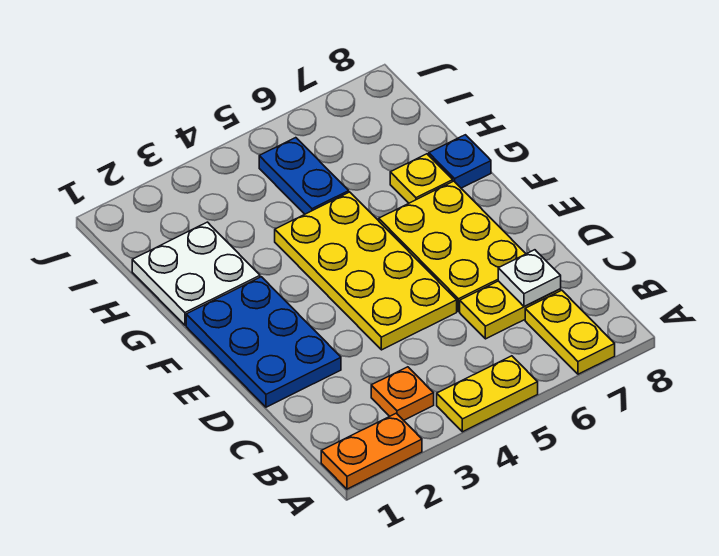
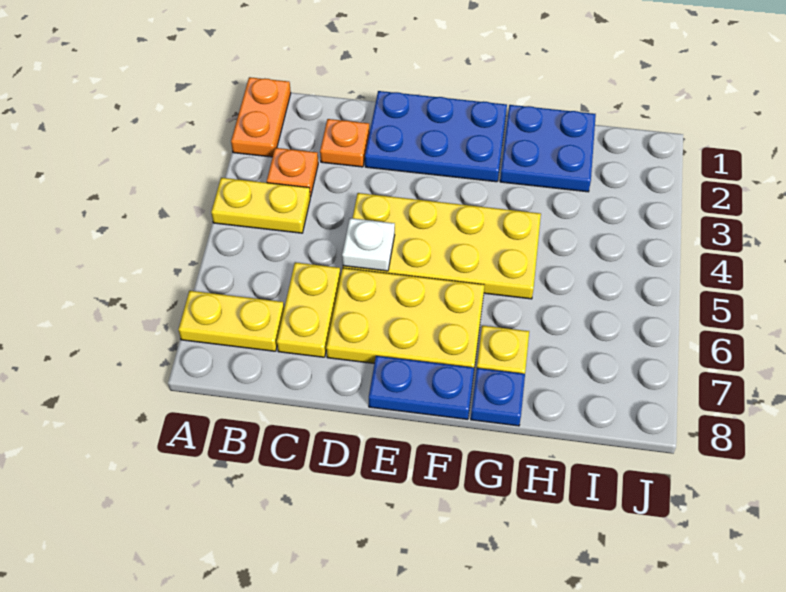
yellow plate A4:A5 level 1 -> yellow plate A4:B4 level 1
none -> orange plate C2 level 1
white plate C7 level 2 -> white plate D5 level 2
white plate G1:H2 level 1 -> blue plate G1:H2 level 1
blue plate H5:I5 level 1 -> blue plate E8:F8 level 1

